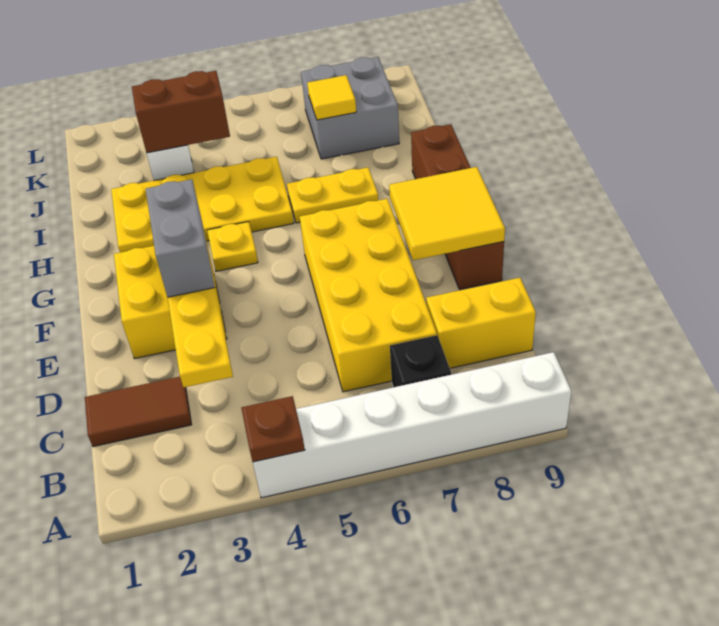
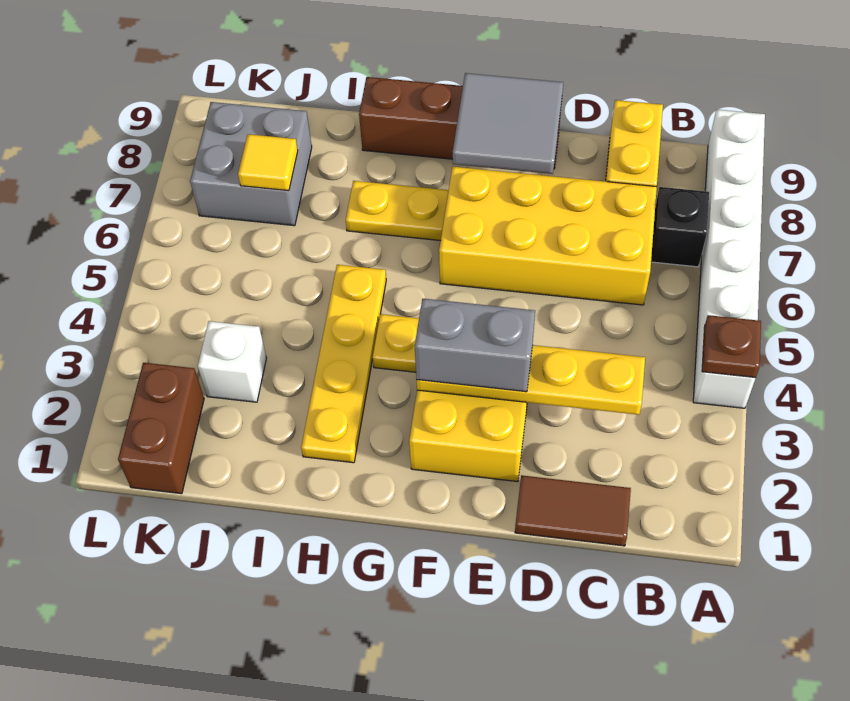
brown tile C1:C2 level 1 -> brown tile C1:D1 level 1
yellow tile E8:F9 level 2 -> grey tile E8:F9 level 2
yellow plate H2:I5 level 1 -> yellow plate H2:H5 level 1
yellow plate H6:H7 level 1 -> yellow plate G7:H7 level 1
brown brick J3:J4 level 2 -> brown brick K1:K2 level 1

